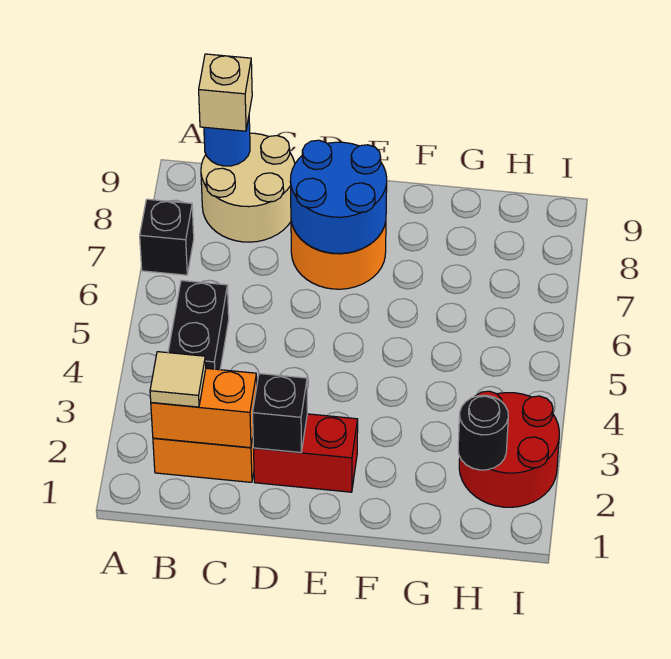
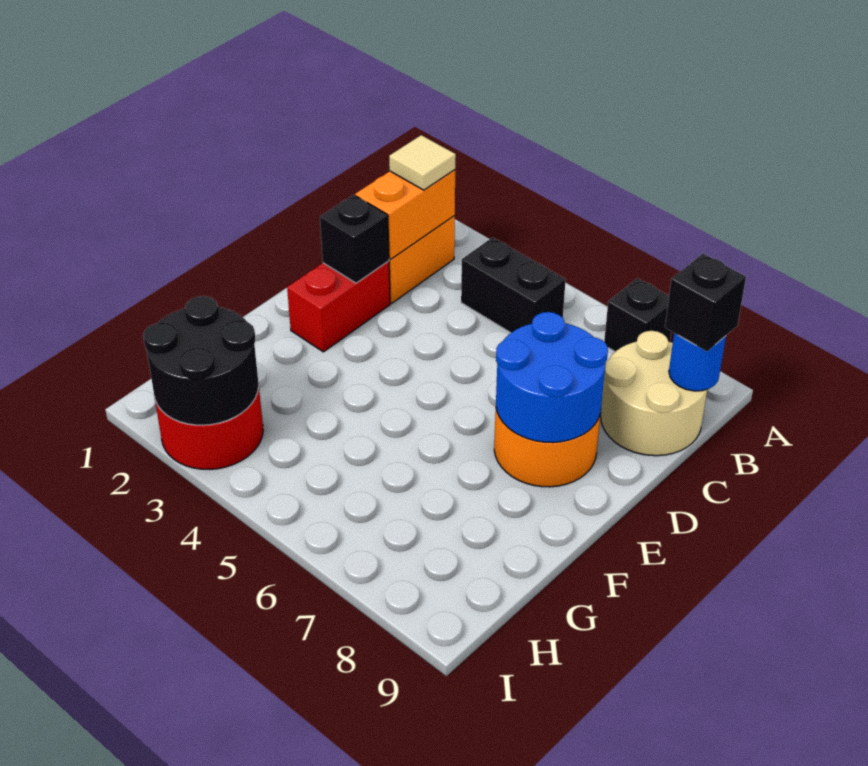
tan brick B9 level 3 -> black brick B9 level 3
black round brick H2 level 2 -> black round brick H2:I3 level 2

